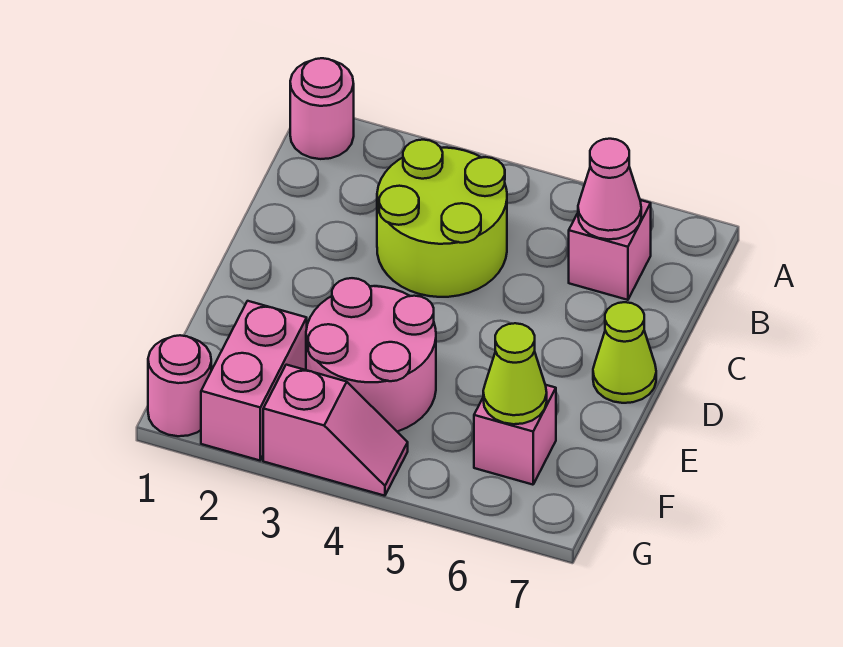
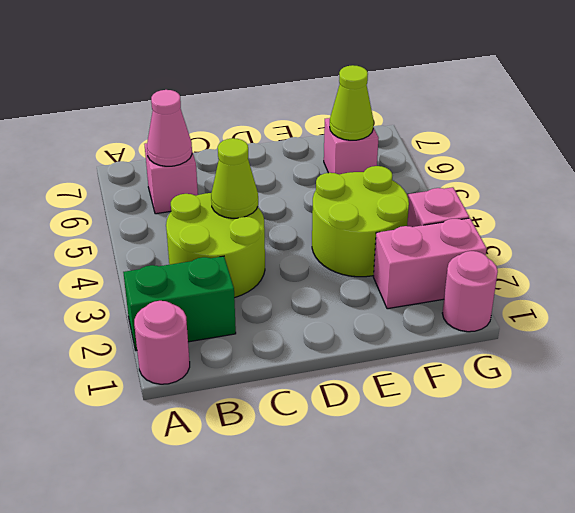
none -> green brick A2:B2 level 1
lime cone D7 level 1 -> lime cone C4 level 2
pink round brick E3:F4 level 1 -> lime round brick E3:F4 level 1

